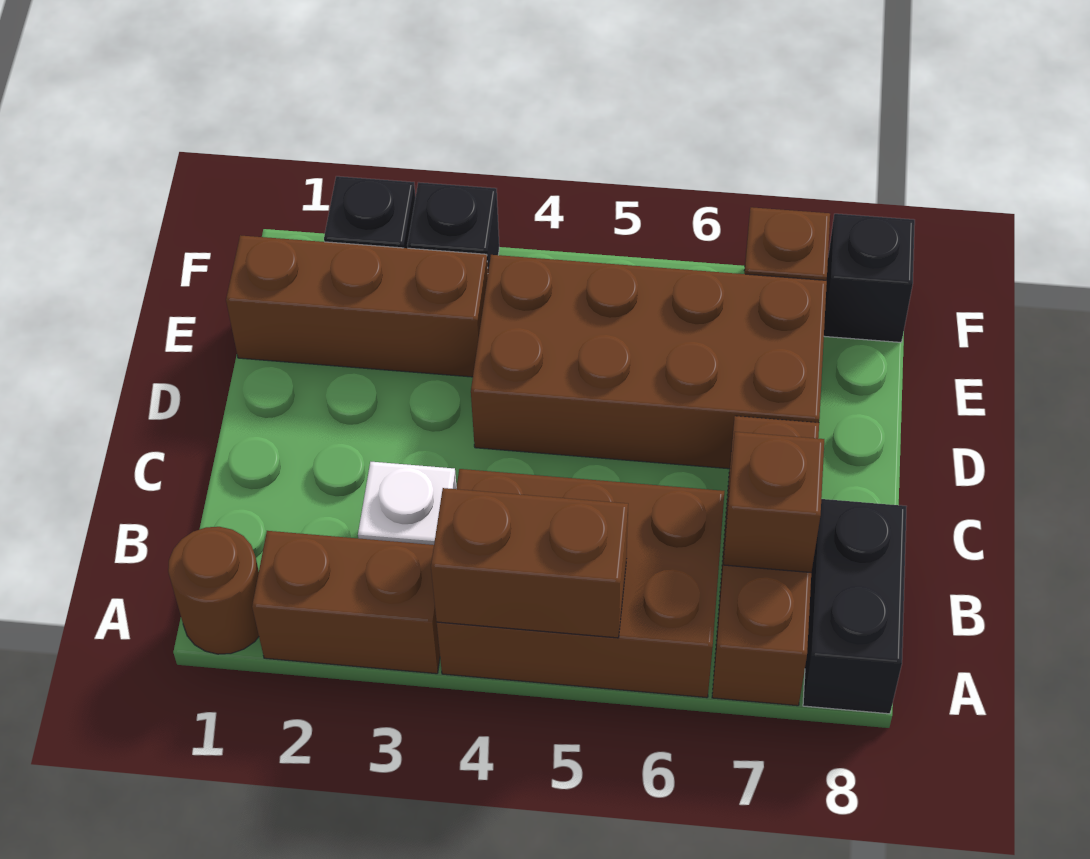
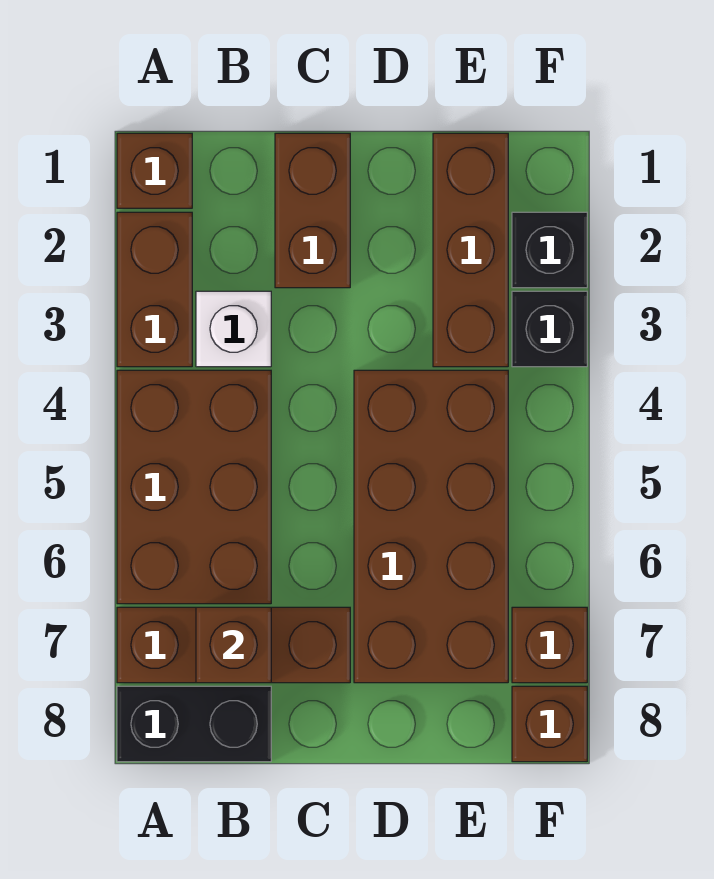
brown round brick A1 level 1 -> brown brick A1 level 1
brown brick A4:A5 level 2 -> brown brick C1:C2 level 1
black brick F8 level 1 -> brown brick F8 level 1

